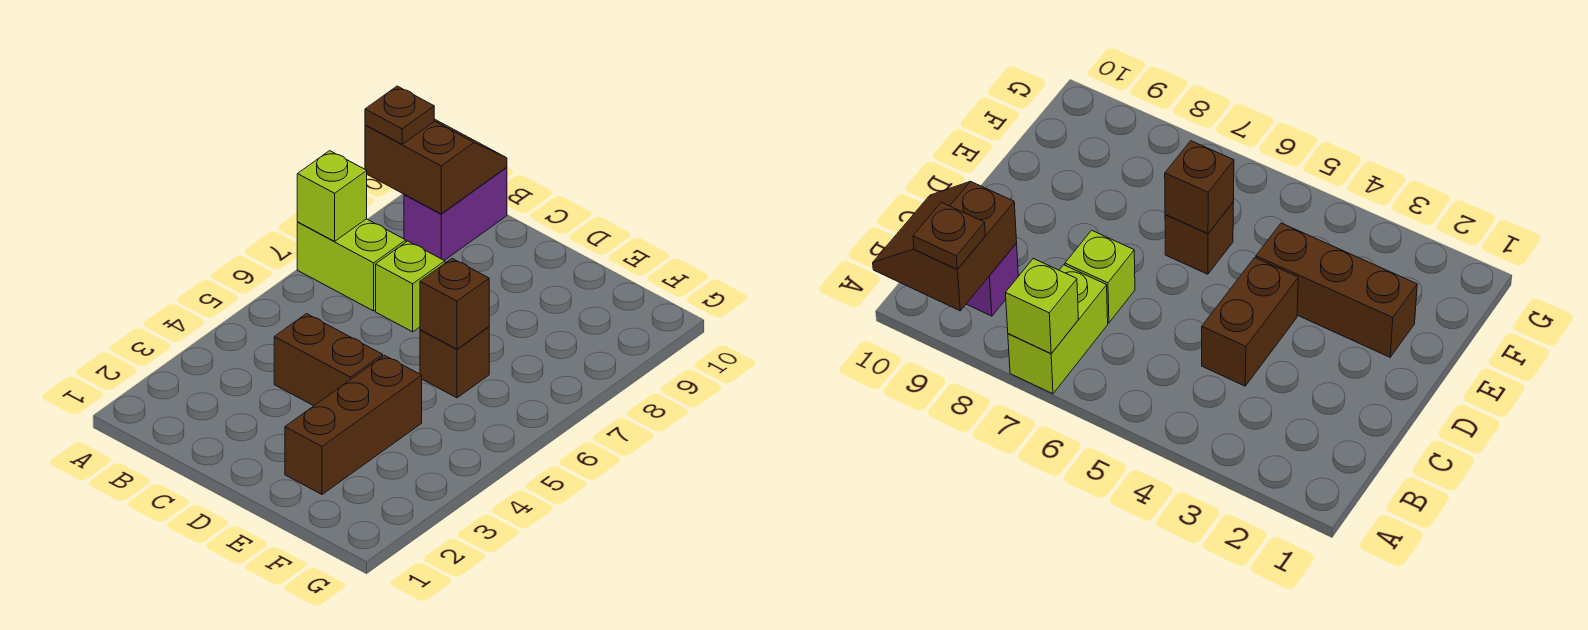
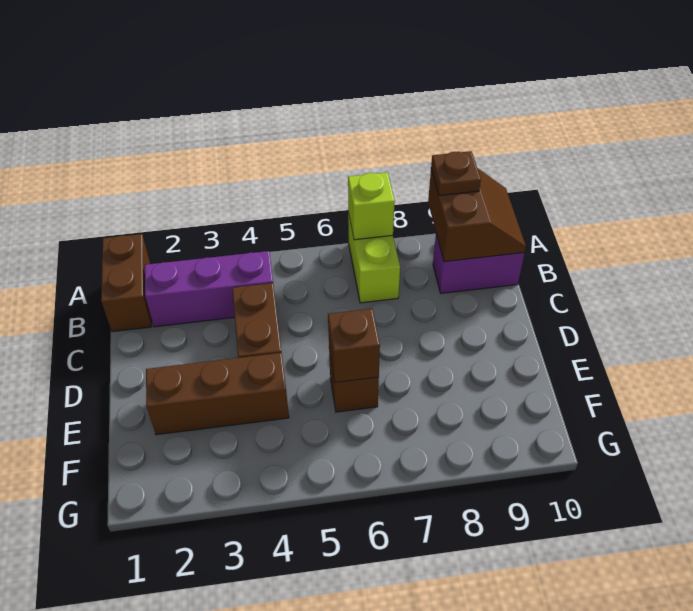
none -> brown brick A1:B1 level 1
none -> purple brick B2:B4 level 1
lime brick C7 level 1 -> none

